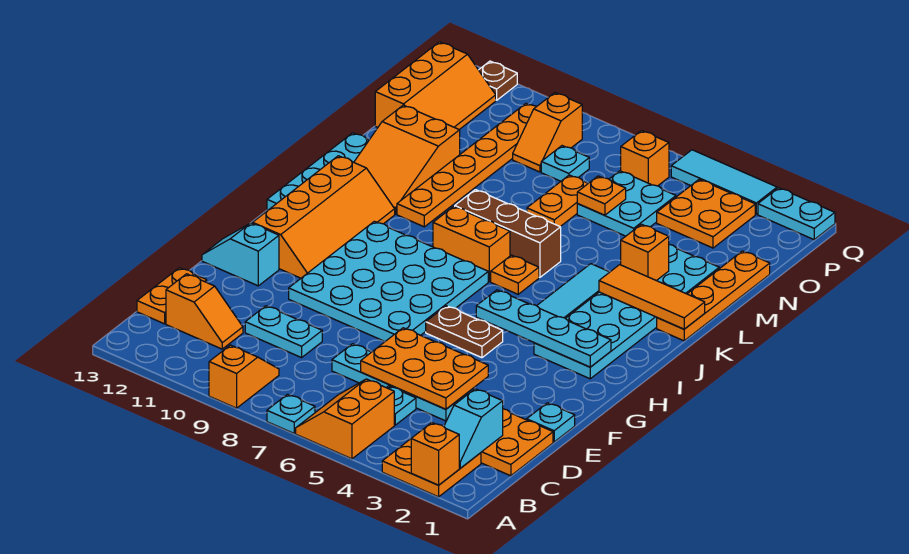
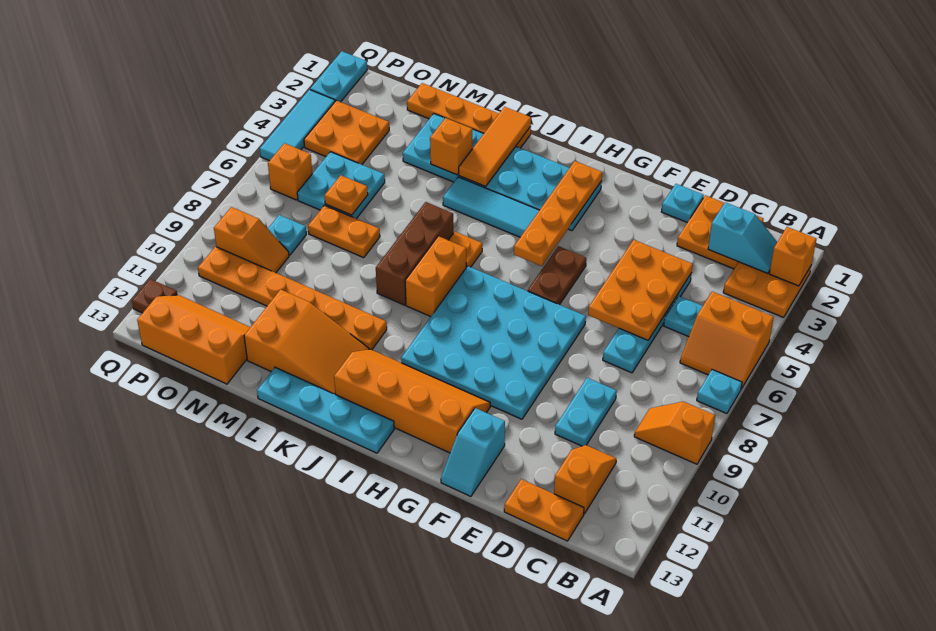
cyan plate H2:H5 level 2 -> orange plate H2:H5 level 2

